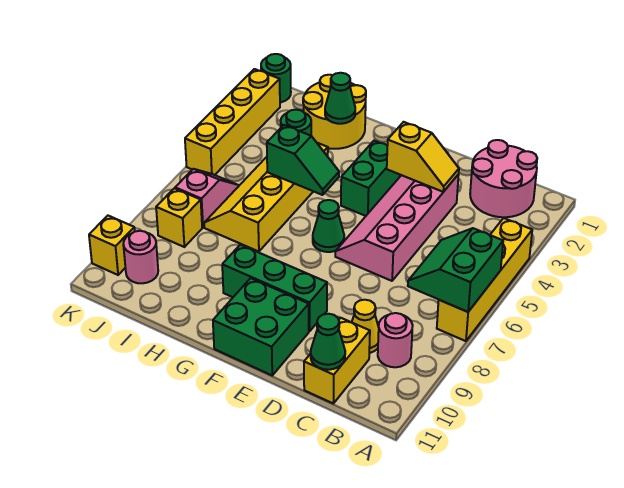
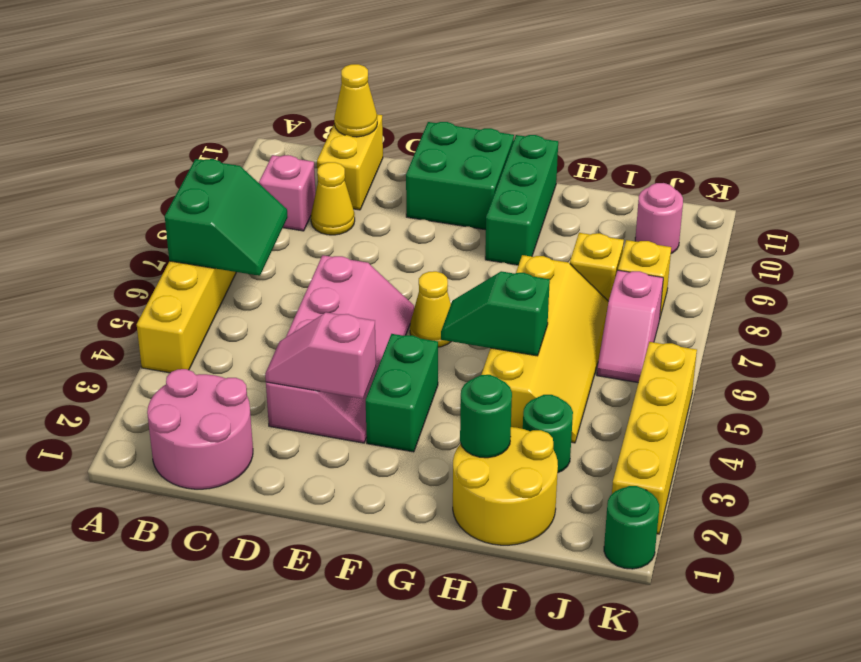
pink round brick B9 level 1 -> pink brick B9 level 1
green cone C11 level 2 -> yellow cone C11 level 2
yellow slope D3:E3 level 2 top E -> pink slope D3:E3 level 2 top E
green brick E9:G9 level 1 -> green brick G9:G11 level 1
green cone F6 level 1 -> yellow cone F6 level 1
green cone H2 level 2 -> green round brick H2 level 2
yellow brick K10 level 1 -> yellow brick I8 level 1

